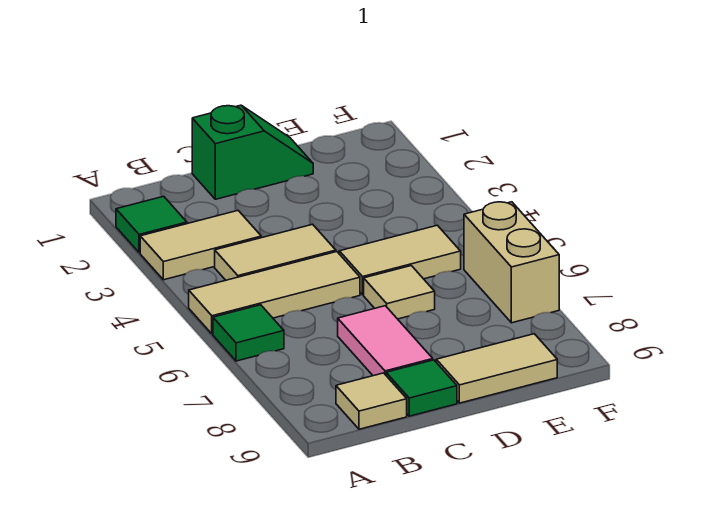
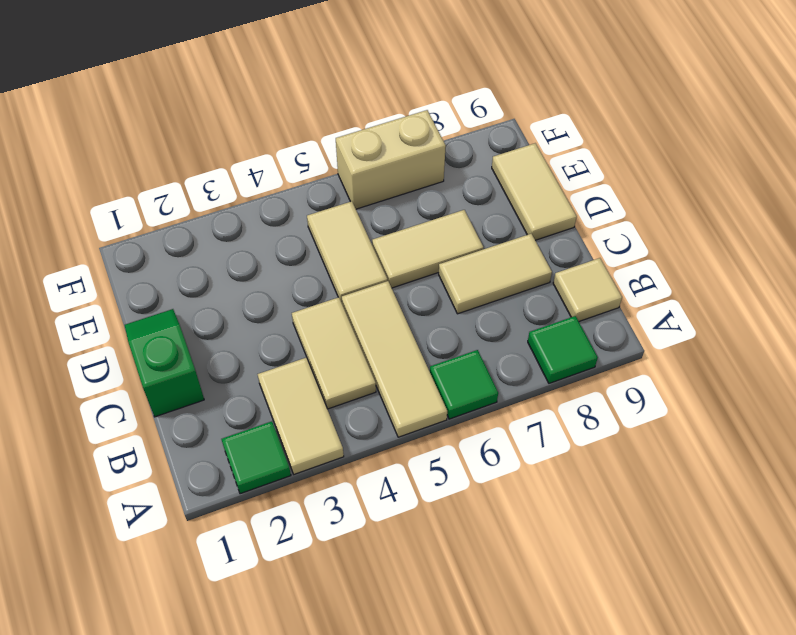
pink tile C7:C8 level 1 -> tan tile C7:C8 level 1
green tile C9 level 1 -> green tile A8 level 1
tan tile D6 level 1 -> tan tile D6:D7 level 1

